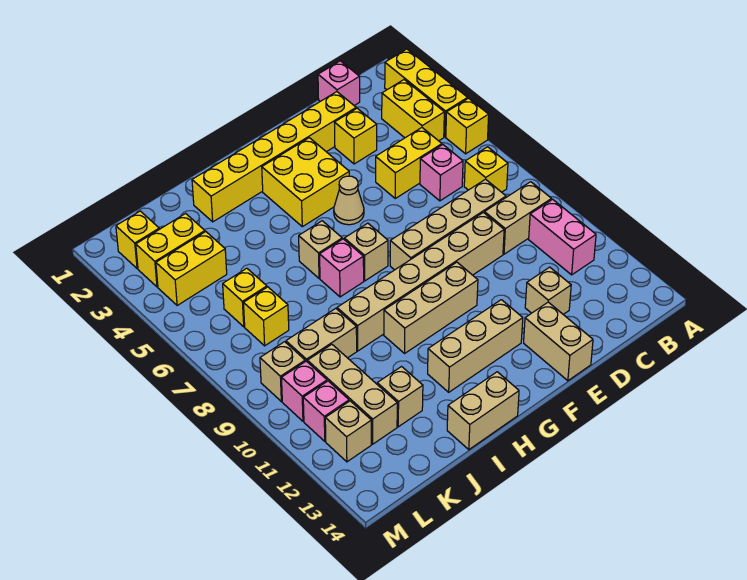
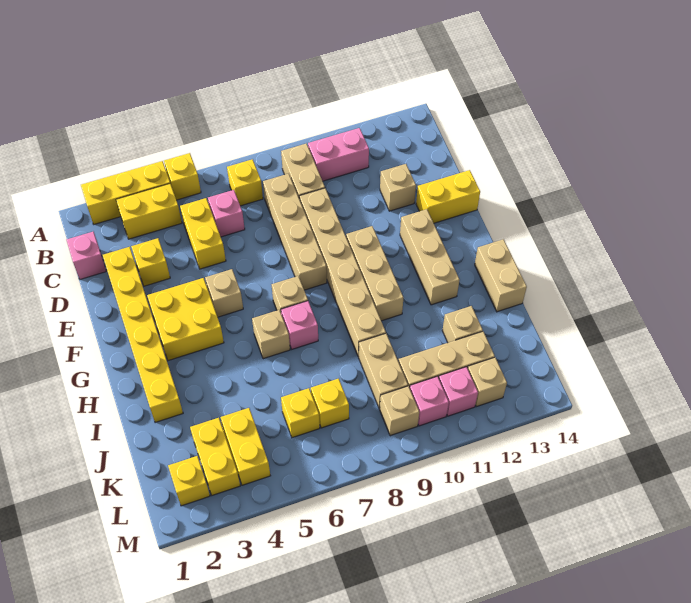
tan brick E13:E14 level 1 -> yellow brick E13:E14 level 1
tan cone F5 level 1 -> tan brick F5 level 1

